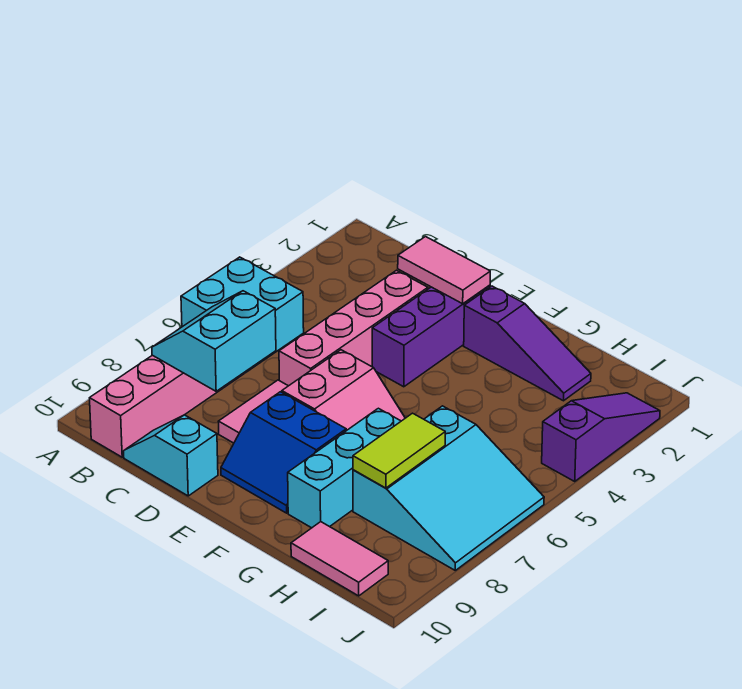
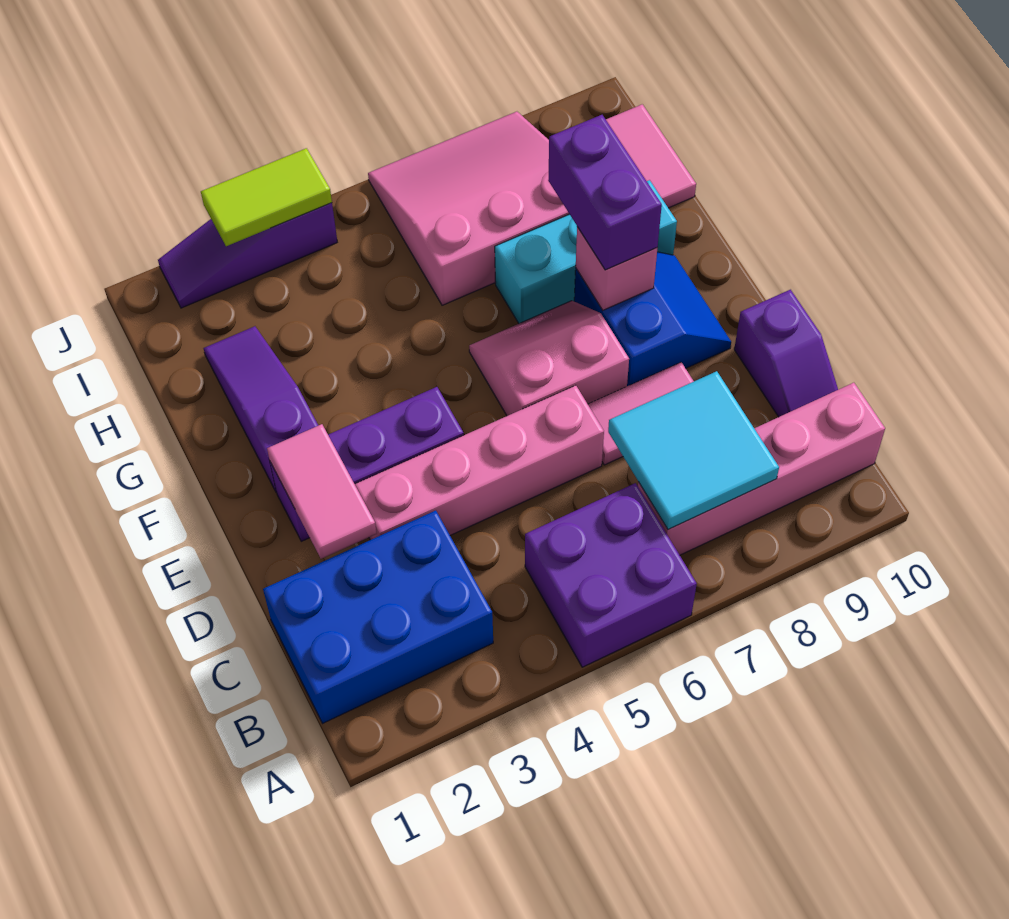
cyan brick A5:B6 level 1 -> purple brick A5:B6 level 1
none -> blue brick B1:C3 level 1
cyan slope B7:C8 level 2 top C -> cyan tile B7:C8 level 2
cyan slope C10:D10 level 1 top D -> purple slope C10:D10 level 1 top D
none -> pink brick F8 level 2
none -> purple brick F8:G8 level 3
cyan slope H6:J8 level 1 top H -> pink slope H6:J8 level 1 top H
lime tile H7:H8 level 2 -> lime tile J3:J4 level 2

